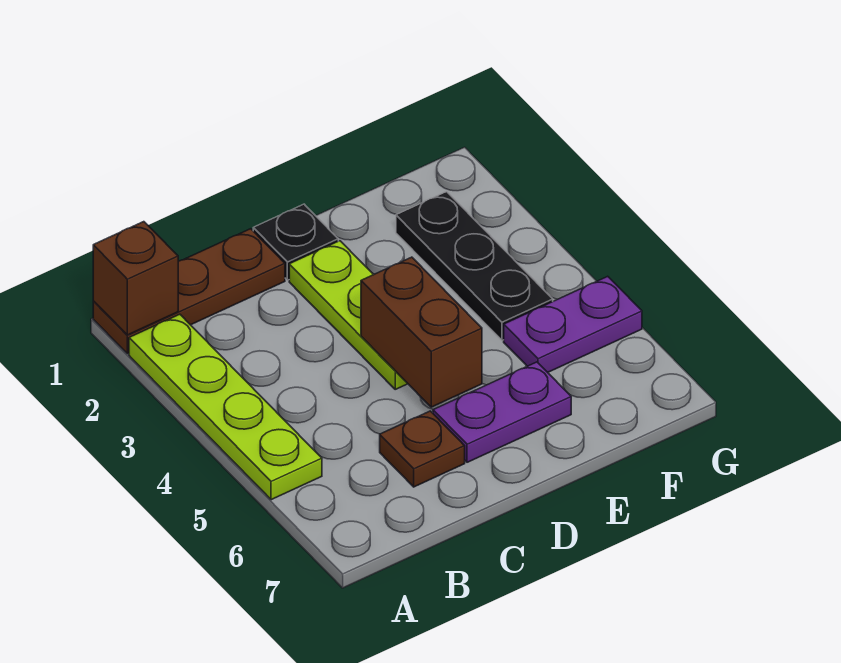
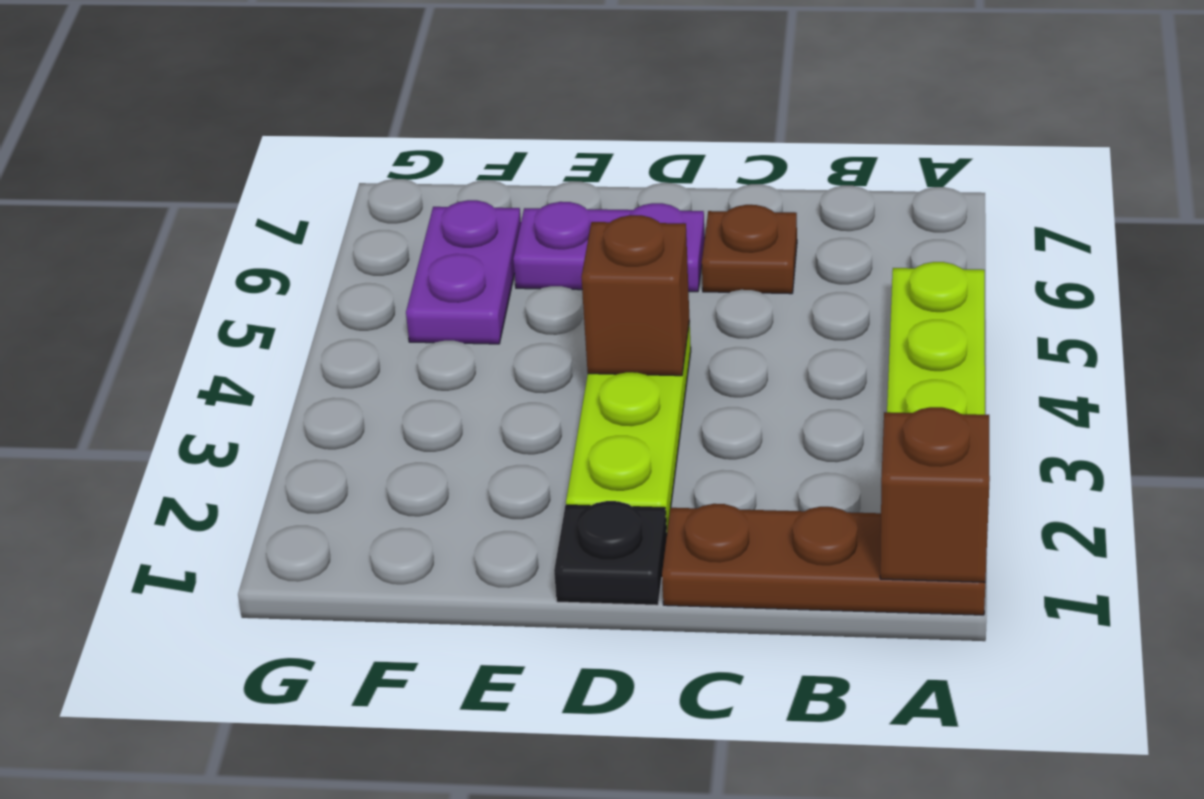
brown brick D4:D5 level 2 -> brown brick D4 level 2
black plate F2:F4 level 1 -> none
purple plate F5:G5 level 1 -> purple plate F5:F6 level 1

